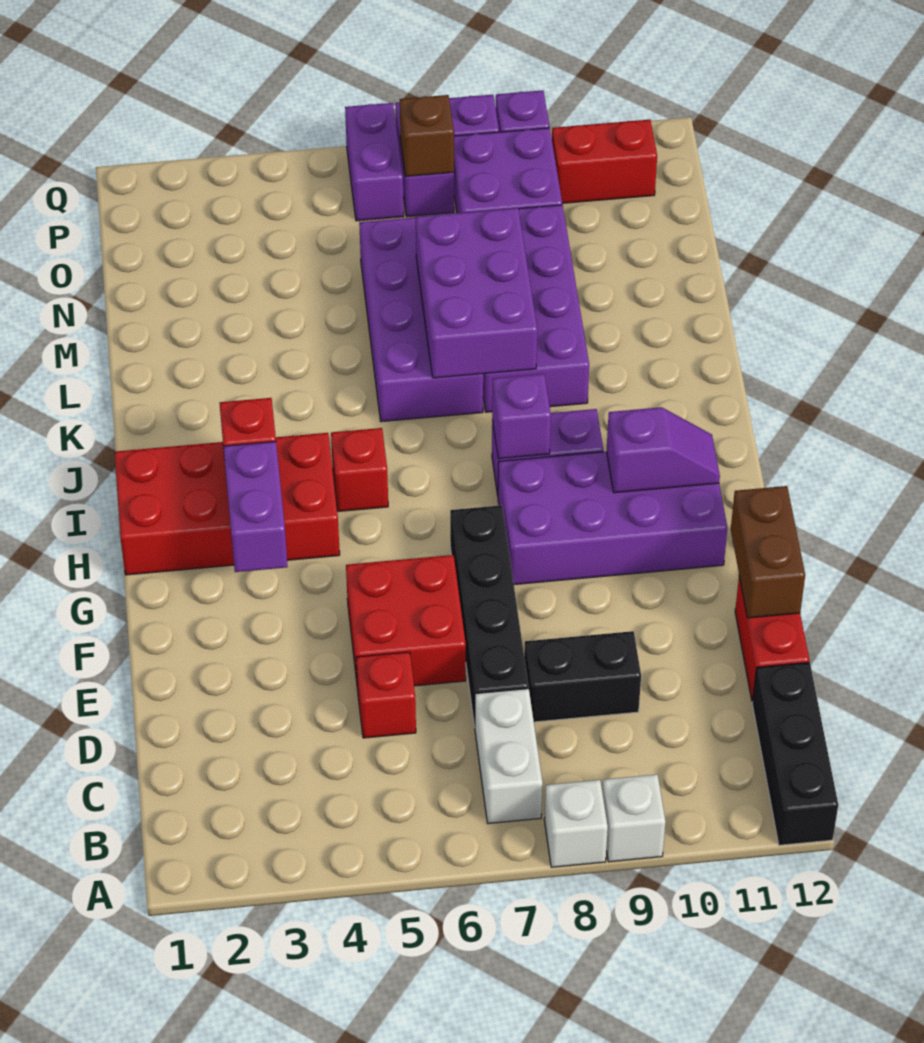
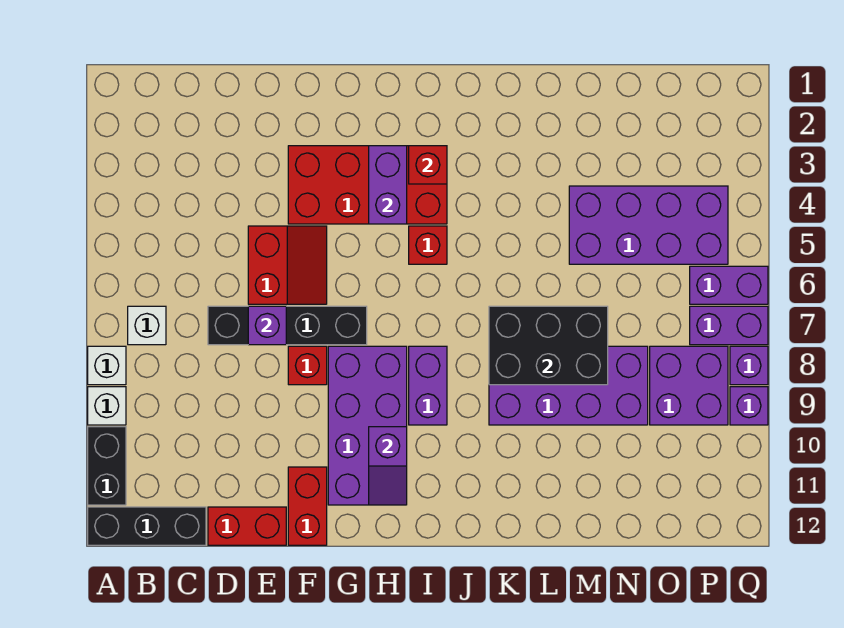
white brick B7:C7 level 1 -> white brick B7 level 1
red brick D5 level 1 -> red brick F8 level 1
black brick D8:D9 level 1 -> black brick A10:A11 level 1
red brick E5:F6 level 1 -> red slope E5:F6 level 1 top E
brown brick E12:F12 level 2 -> none
purple brick G3:H3 level 2 -> purple brick H3:H4 level 2
red brick H1:I4 level 1 -> red brick F3:I4 level 1
purple brick I8 level 2 -> purple brick E7 level 2
purple brick K6:N7 level 1 -> purple brick M4:P5 level 1
purple brick K7:M8 level 2 -> black brick K7:M8 level 2
brown brick P7 level 2 -> none
red brick P10:P11 level 1 -> red brick F11:F12 level 1

